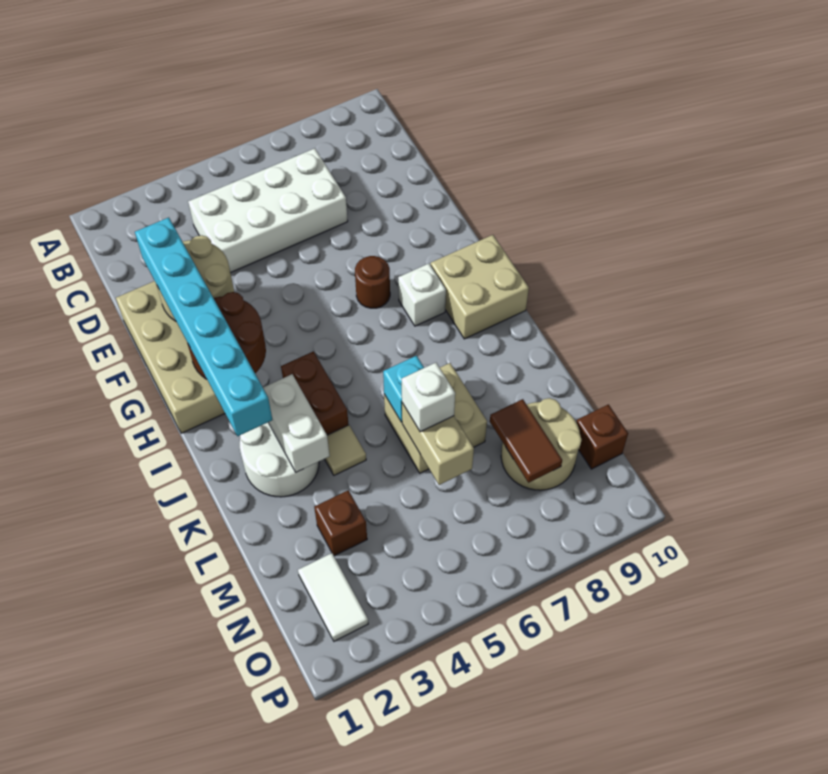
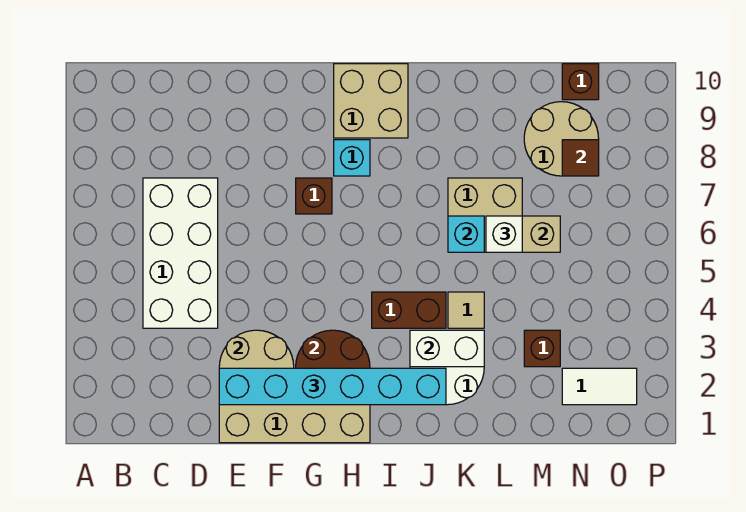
brown round brick G7 level 1 -> brown brick G7 level 1
white brick H8 level 1 -> cyan brick H8 level 1
brown tile M8:N8 level 2 -> brown tile N8 level 2

